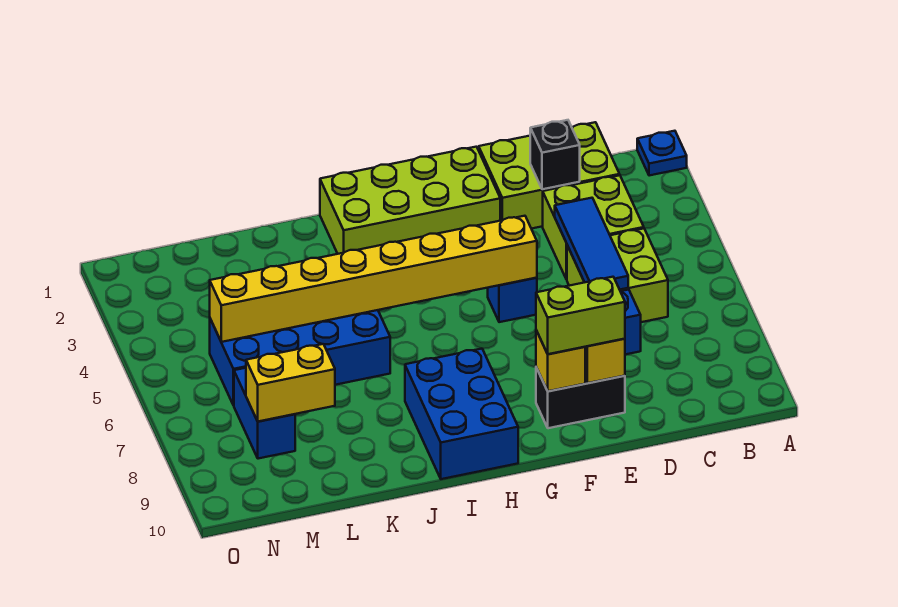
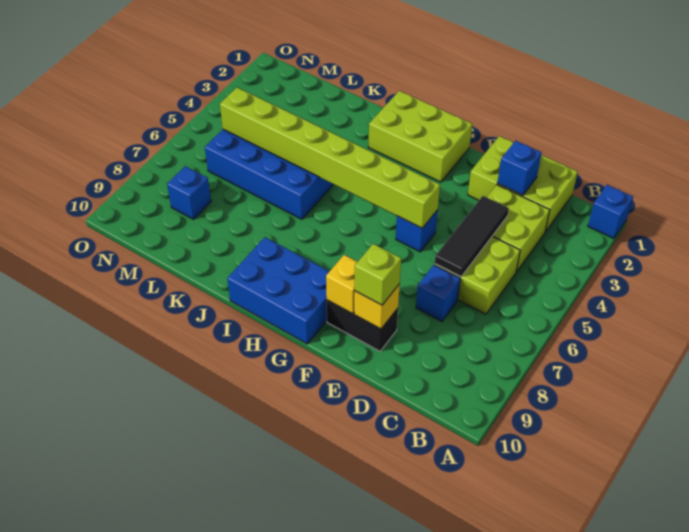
blue plate A1 level 1 -> blue brick A1 level 1
black brick D2 level 2 -> blue brick D2 level 2
blue tile D4:D6 level 2 -> black tile D4:D6 level 2
lime brick E9:F9 level 3 -> lime brick E9 level 3
lime brick F1:I2 level 1 -> lime brick G1:I2 level 1
yellow brick F5:M5 level 2 -> lime brick F5:M5 level 2
blue brick H8:I10 level 1 -> blue brick G9:I10 level 1
yellow brick L8:M8 level 2 -> none
blue brick M7:M8 level 1 -> blue brick M8 level 1

